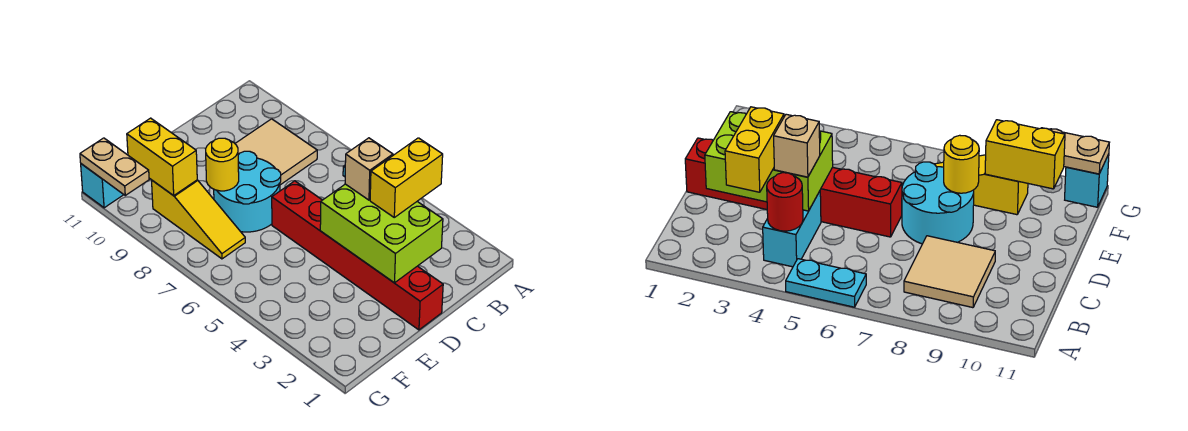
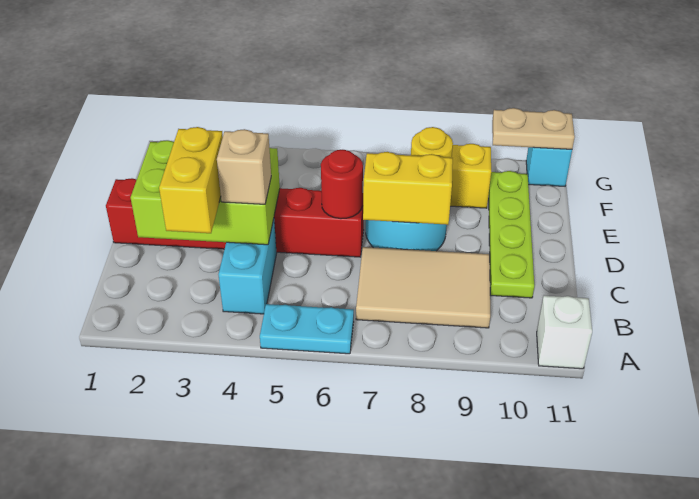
none -> white brick A11 level 1
red round brick B4 level 2 -> red round brick D6 level 2
tan tile B8:C9 level 1 -> tan tile B7:C9 level 1
none -> lime plate C10:F10 level 1
yellow brick F9:F10 level 2 -> yellow brick D7:D8 level 2

